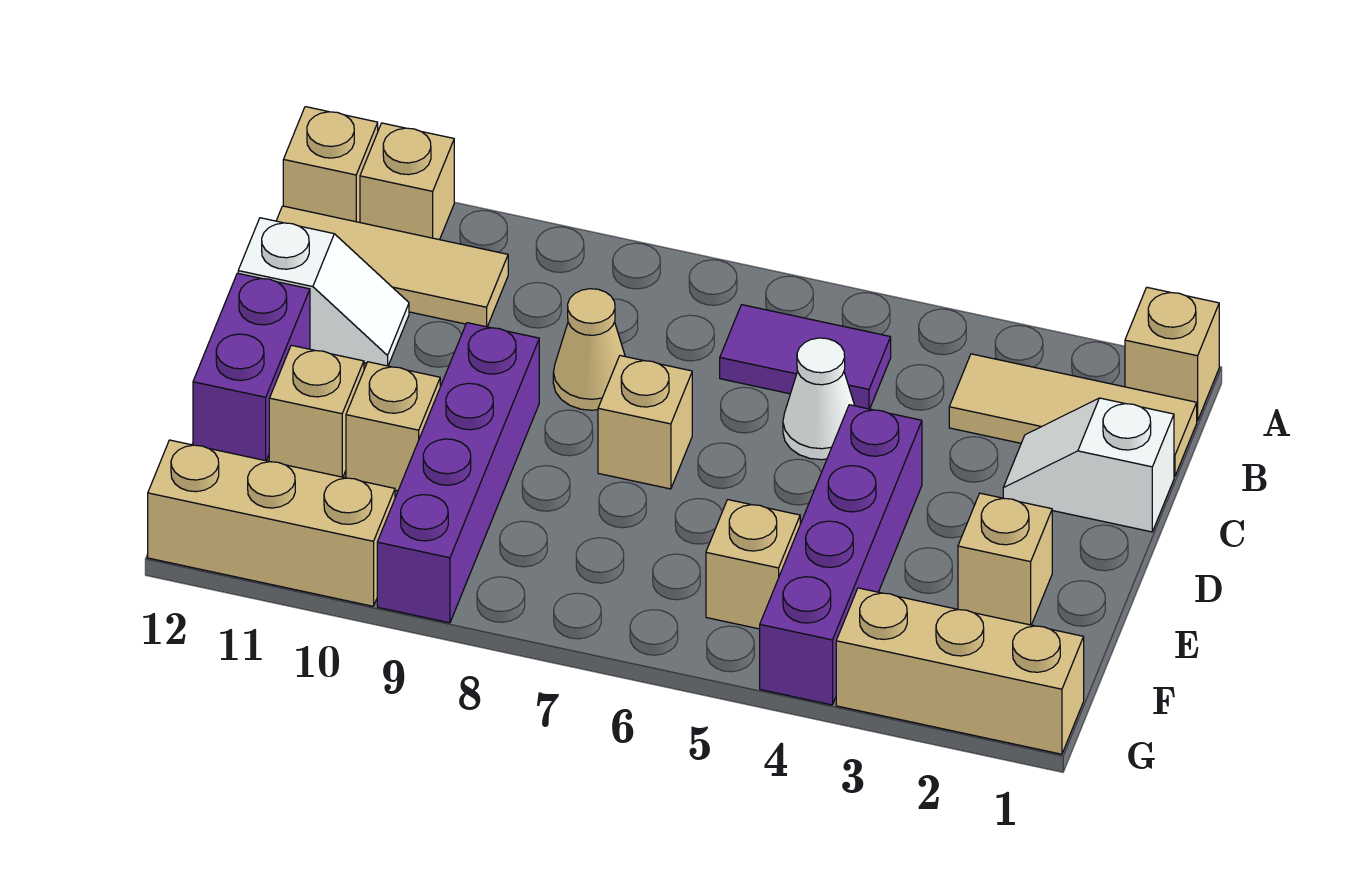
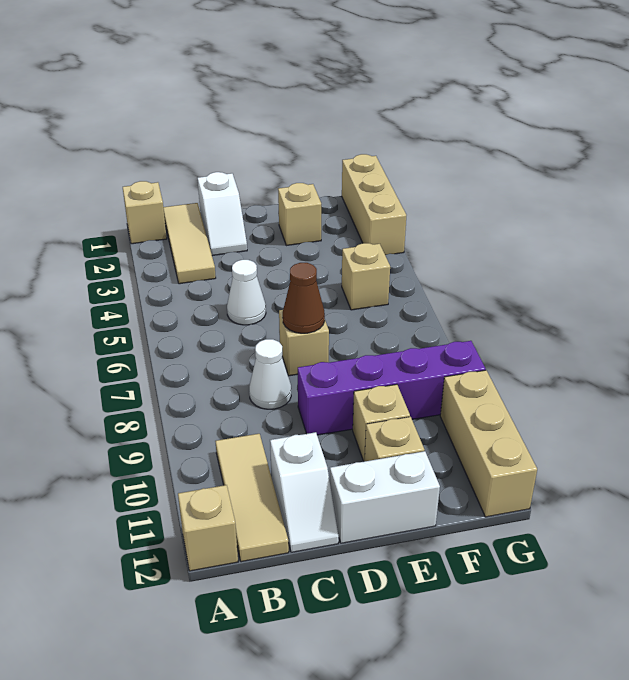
tan brick A11 level 1 -> none
purple tile B5:B6 level 1 -> none
tan cone C8 level 1 -> white cone C8 level 1
white slope C11:C12 level 1 top 12 -> white slope C11:C12 level 1 top 11
purple brick D4:G4 level 1 -> none
none -> brown cone D7 level 2
purple brick D12:E12 level 1 -> white brick D12:E12 level 1

